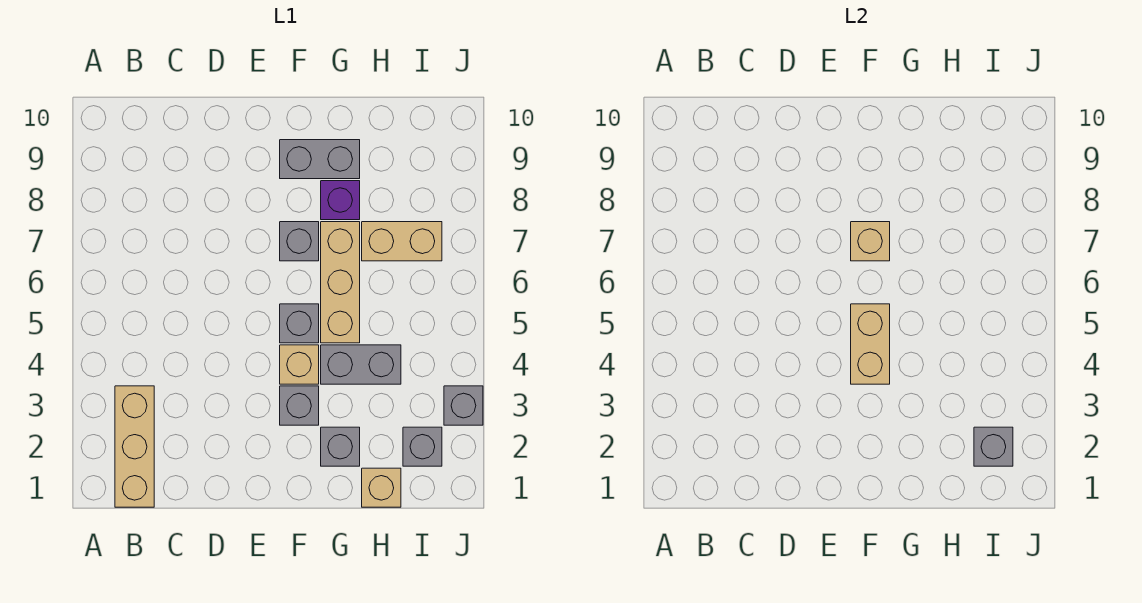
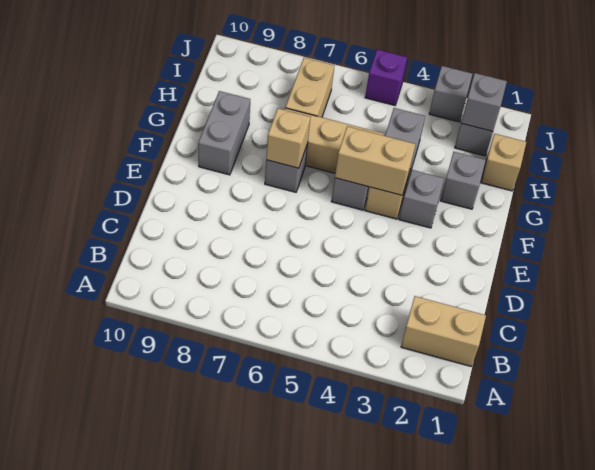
tan brick B1:B3 level 1 -> tan brick B1:B2 level 1
purple brick G8 level 1 -> purple brick J5 level 1

